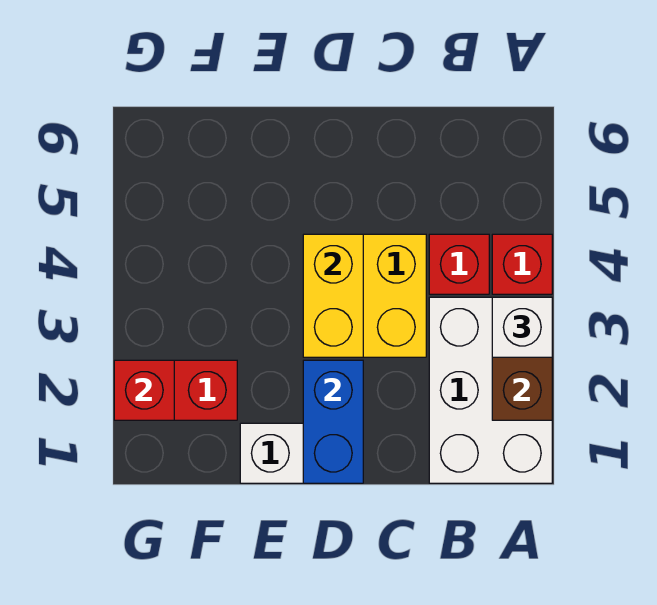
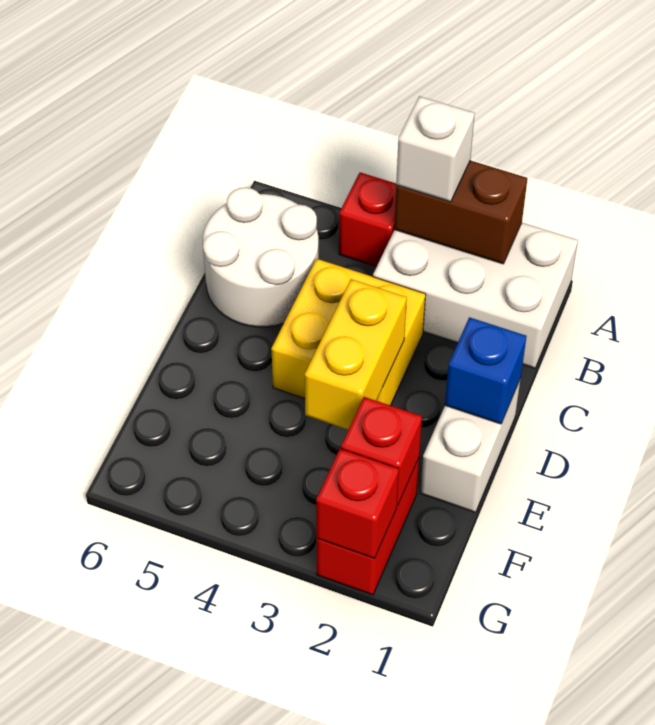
red brick B4 level 1 -> red brick F2 level 2
none -> white round brick B5:C6 level 1
blue brick D1:D2 level 2 -> blue brick D1 level 2
yellow brick D3:D4 level 2 -> yellow brick D3:E3 level 2

